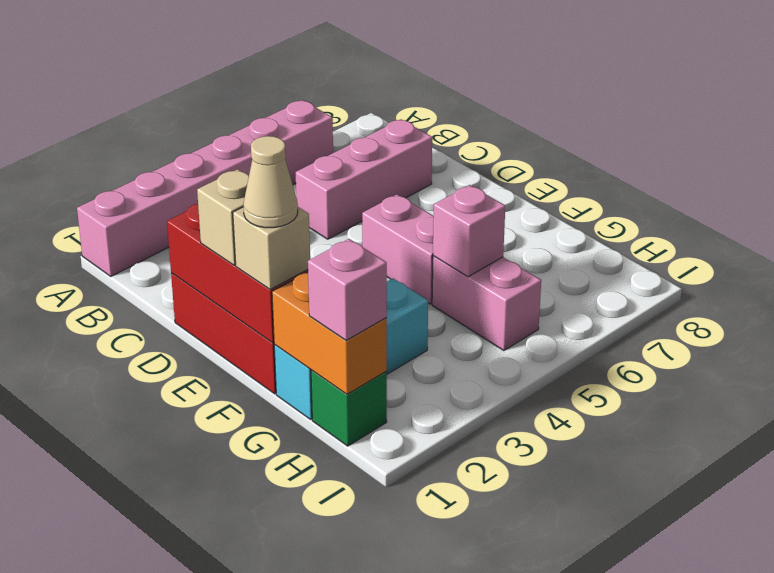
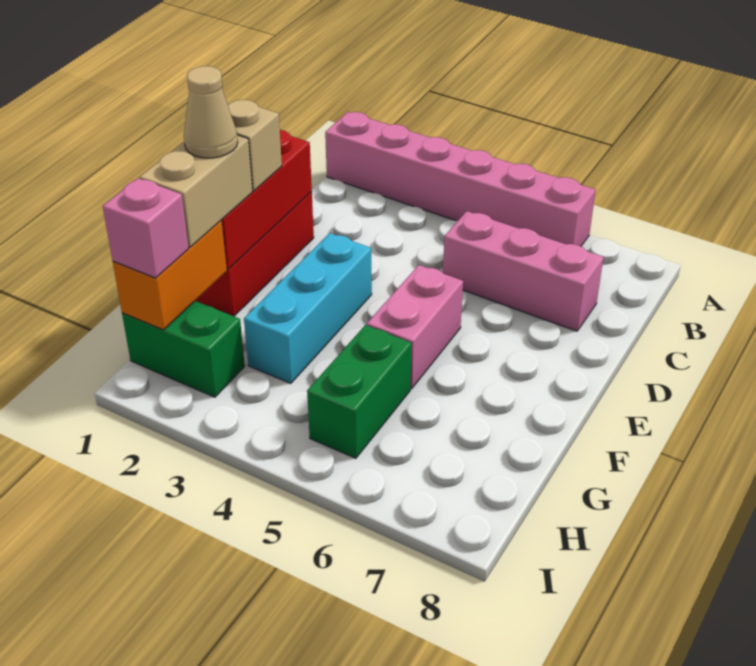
tan brick F1 level 3 -> tan brick F1:G1 level 3
cyan brick G1:G3 level 1 -> cyan brick E3:G3 level 1
pink brick G5:H5 level 1 -> green brick G5:H5 level 1
pink brick G5 level 2 -> none
green brick H1 level 1 -> green brick H1:H2 level 1

